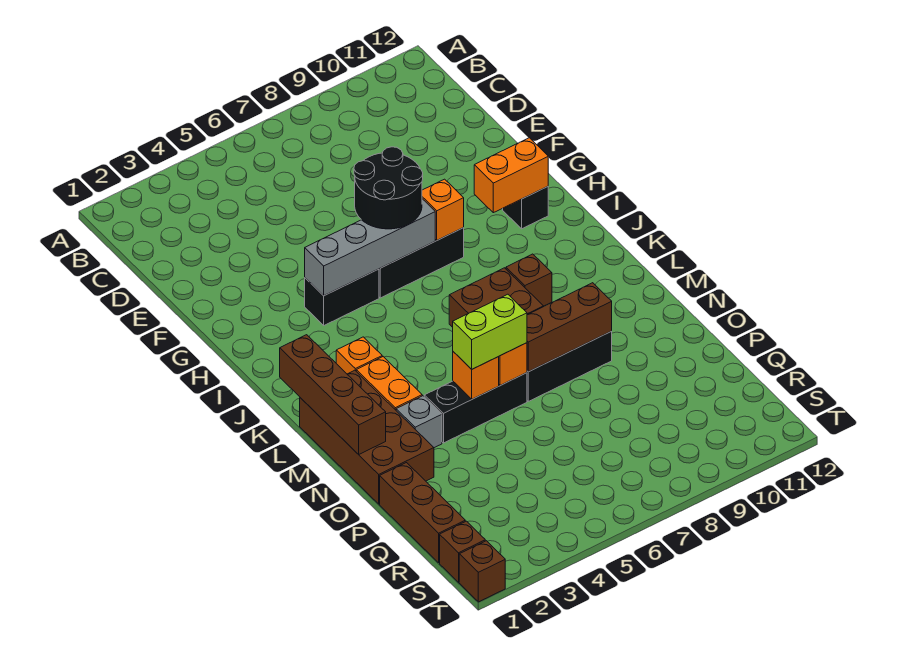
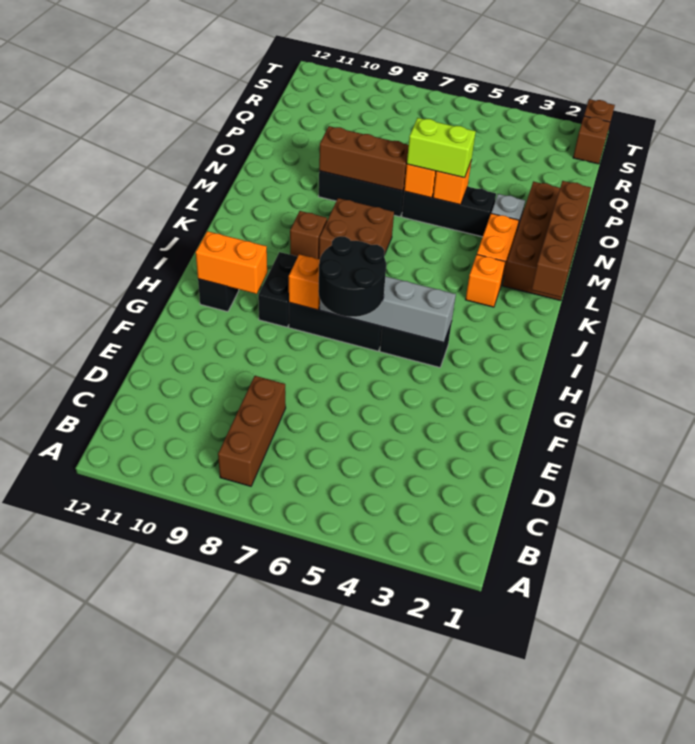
none -> black brick H9:I9 level 1
brown brick P1:R1 level 1 -> brown brick B8:D8 level 1

